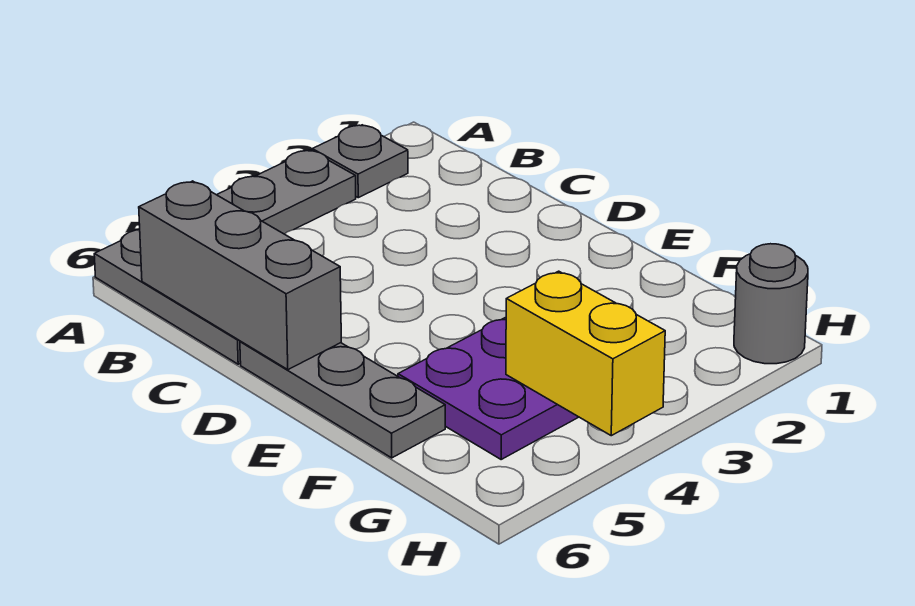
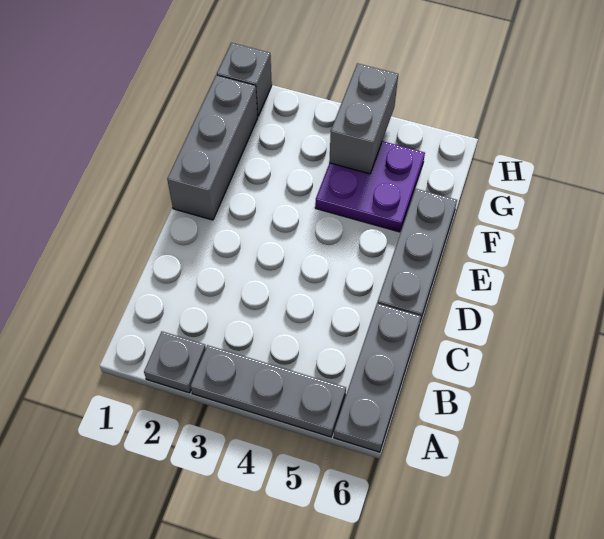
grey brick B6:D6 level 2 -> grey brick E1:G1 level 1
yellow brick G4:H4 level 2 -> grey brick G4:H4 level 2
grey round brick H1 level 1 -> grey brick H1 level 1

